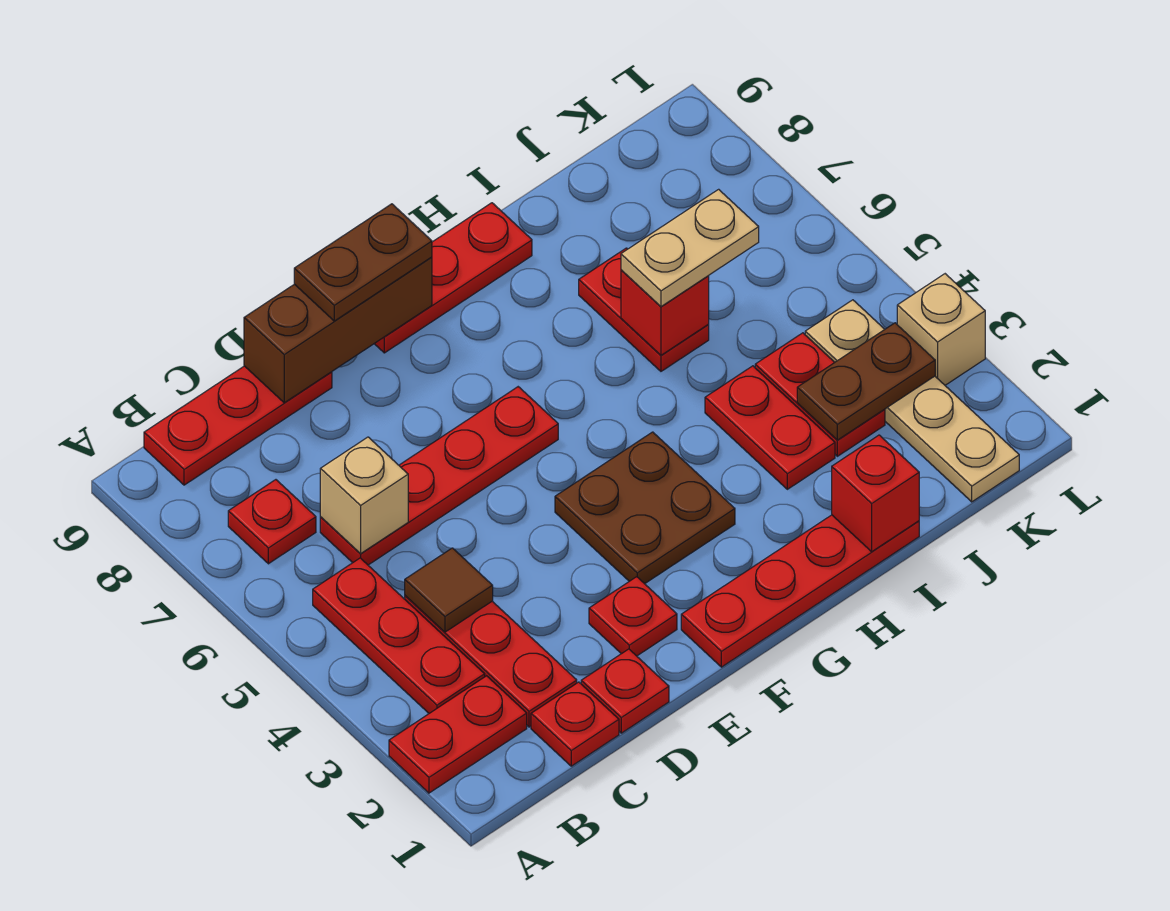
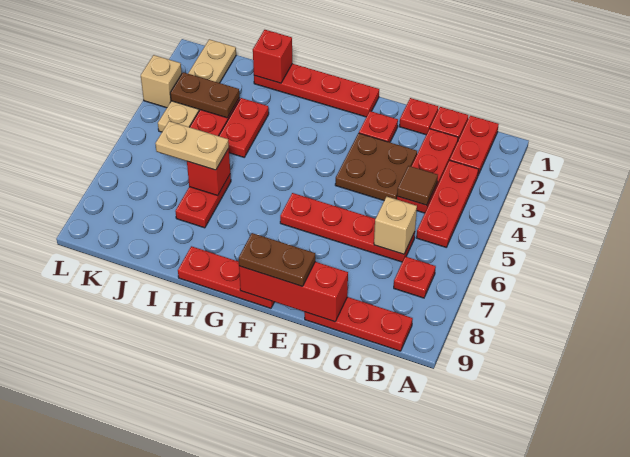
red plate A2:B2 level 1 -> red plate B1:B2 level 1
brown brick D9:F9 level 2 -> red brick D9:F9 level 2
brown plate F3:G4 level 1 -> brown plate D3:E4 level 1

